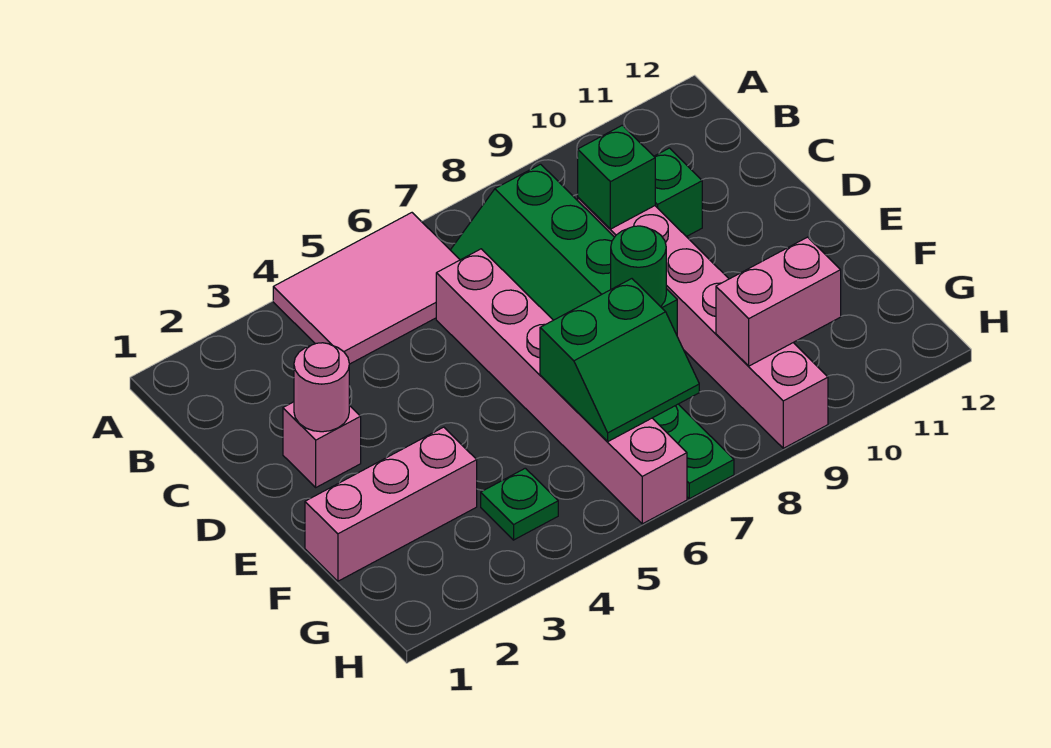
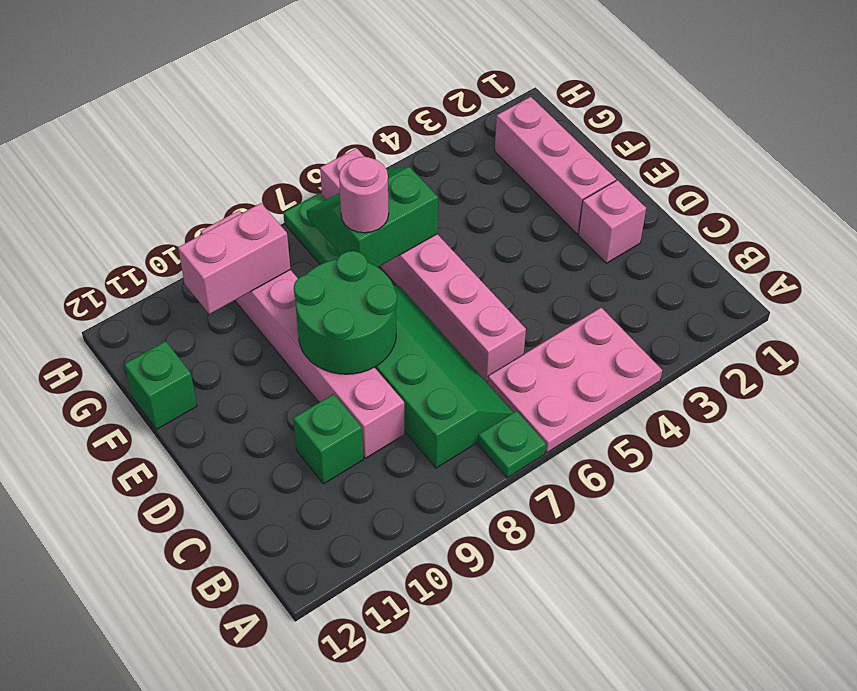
pink tile A4:B6 level 1 -> pink plate A4:B6 level 1
green brick C9 level 2 -> green brick F12 level 1
pink round brick D2 level 2 -> pink round brick F7 level 3
green round brick E8 level 2 -> green round brick D8:E9 level 2
pink brick F1:F3 level 1 -> pink brick E2:G2 level 1
green plate G4 level 1 -> green plate A7 level 1

